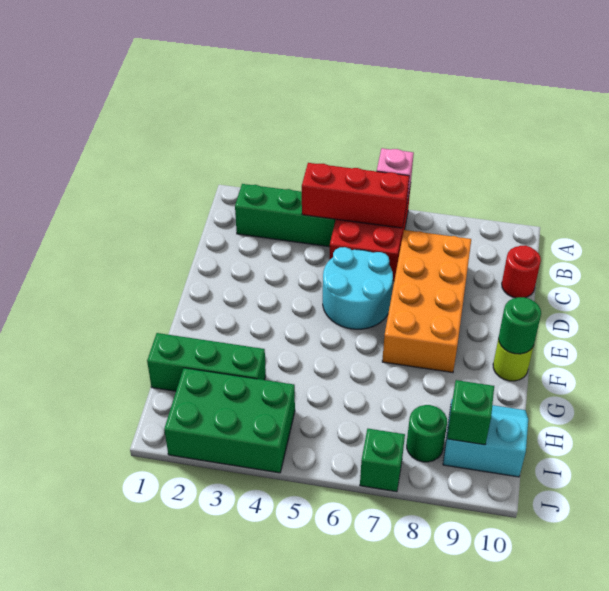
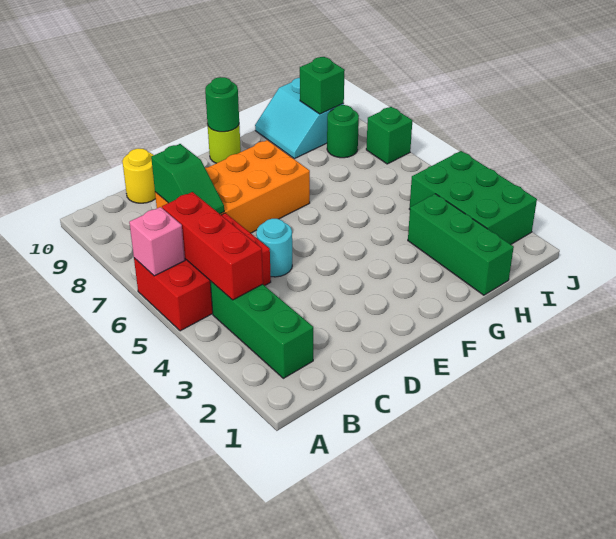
none -> green slope C7:C8 level 2 top 8
red round brick C10 level 1 -> yellow round brick C10 level 1
cyan round brick D5:E6 level 1 -> cyan round brick D5 level 1

